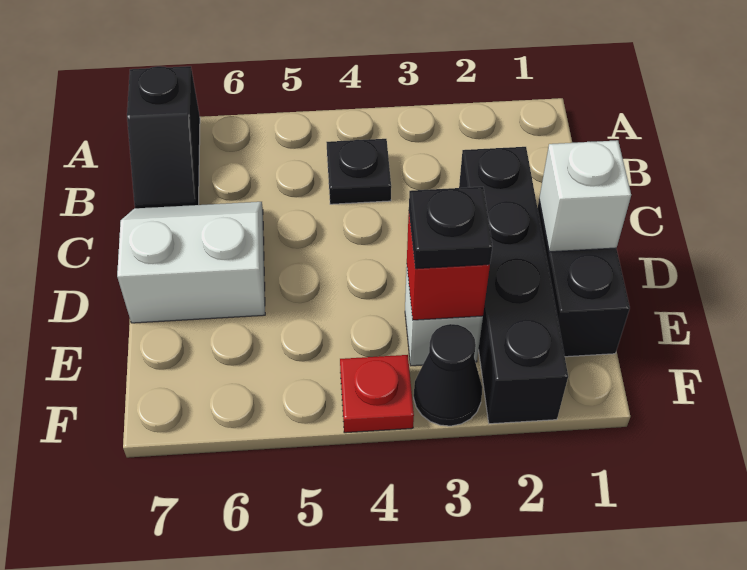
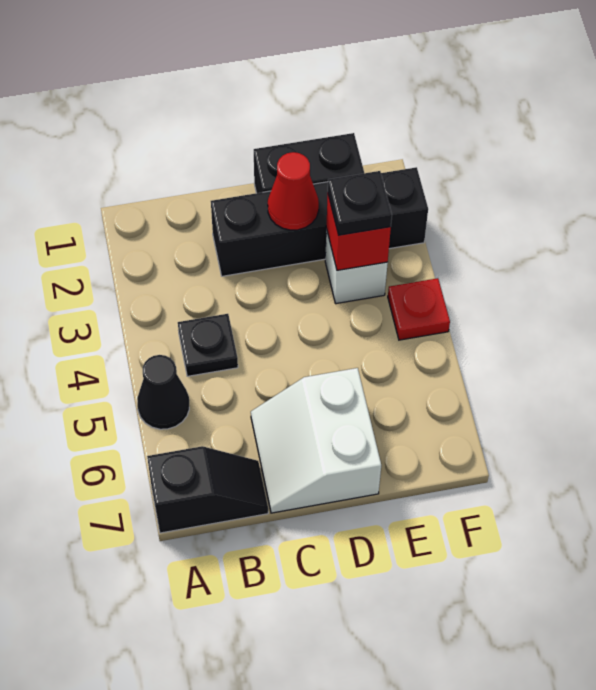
white brick D1 level 2 -> none
none -> red cone D2 level 2
black cone F3 level 1 -> black cone A5 level 1

